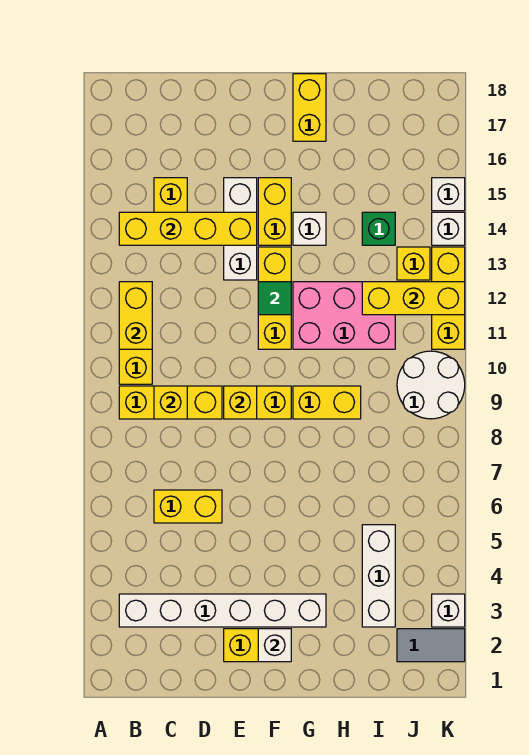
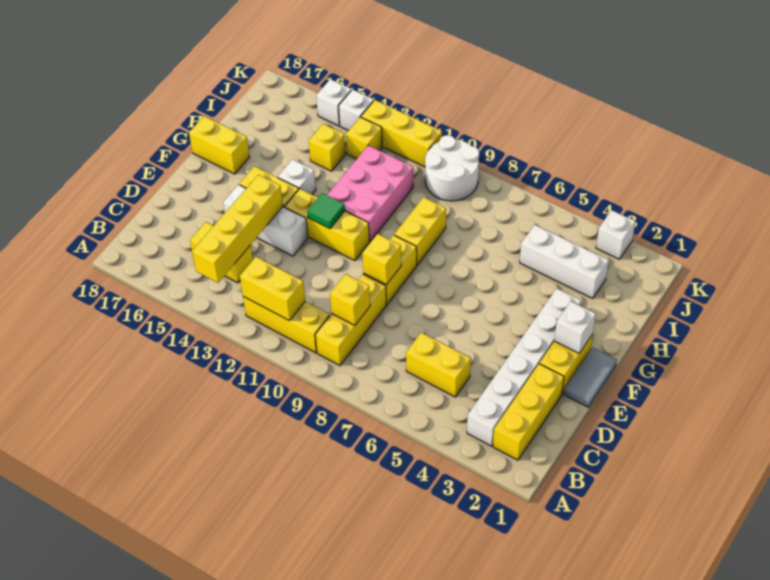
yellow brick C6:D6 level 1 -> yellow brick C5:C6 level 1
yellow brick I12:K12 level 2 -> yellow brick B2:D2 level 1
green brick I14 level 1 -> yellow brick I14 level 1
grey tile J2:K2 level 1 -> grey tile E1:F1 level 1

